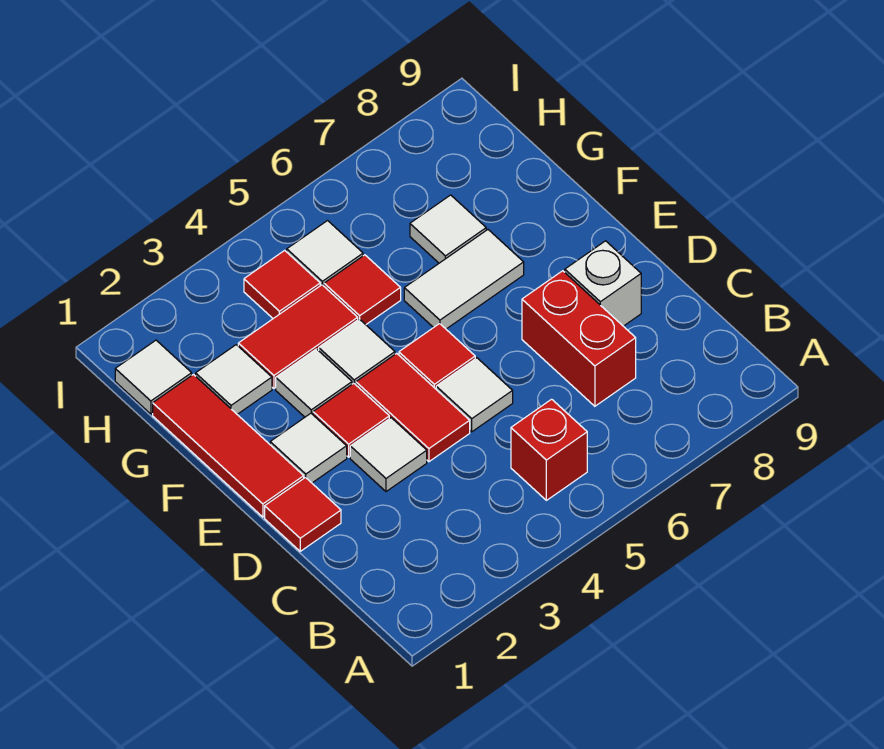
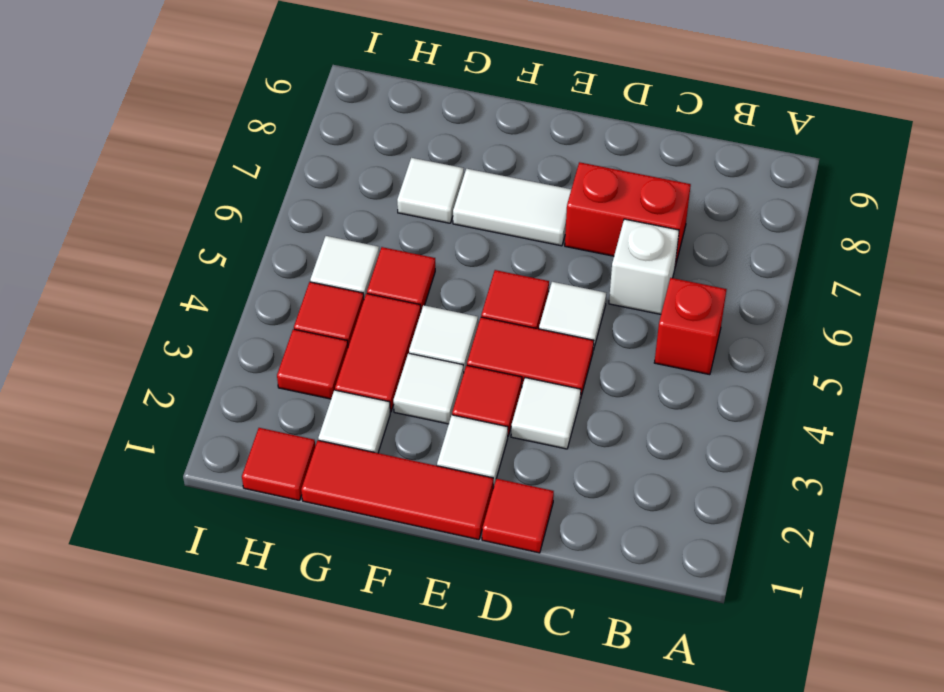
white brick D8 level 1 -> white brick C6 level 1
white tile F6:F7 level 1 -> white tile E7:F7 level 1
white tile H1 level 1 -> red tile H1 level 1
none -> red tile H3 level 1

